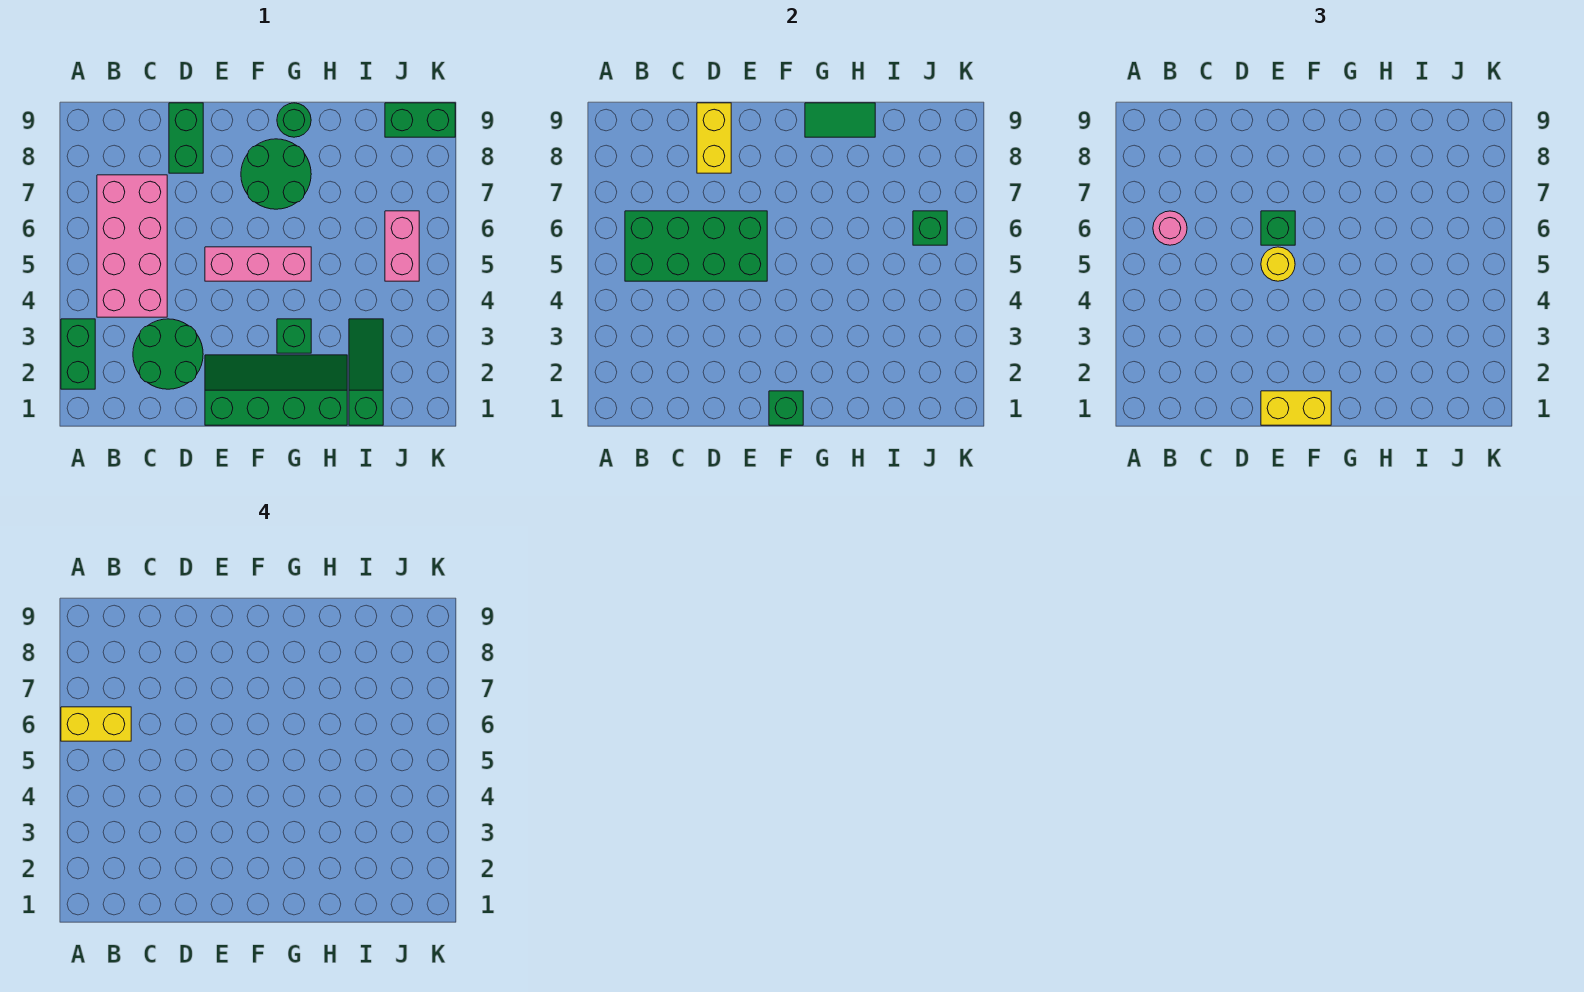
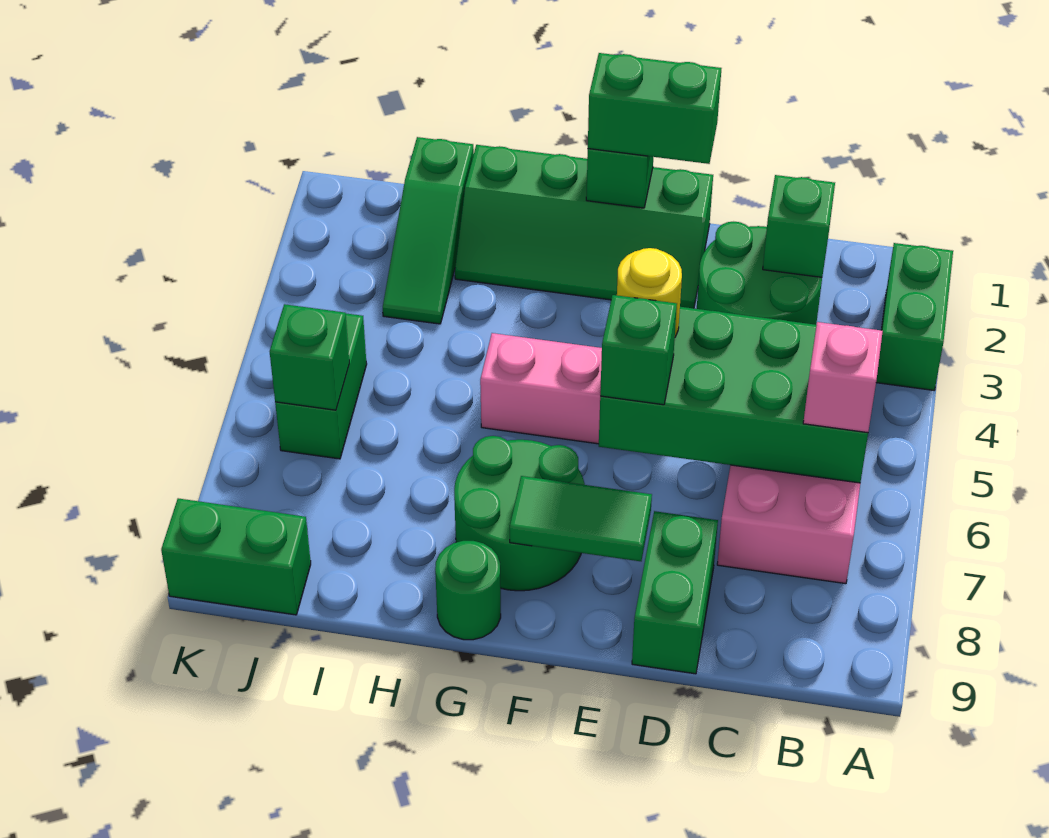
yellow brick A6:B6 level 4 -> none
pink round brick B6 level 3 -> pink brick B6 level 3
yellow brick D8:D9 level 2 -> none
yellow brick E1:F1 level 3 -> green brick E1:F1 level 3
green brick G3 level 1 -> green brick C2 level 2
green tile G9:H9 level 2 -> green tile E8:F8 level 2
pink brick J5:J6 level 1 -> green brick J5:J6 level 1

